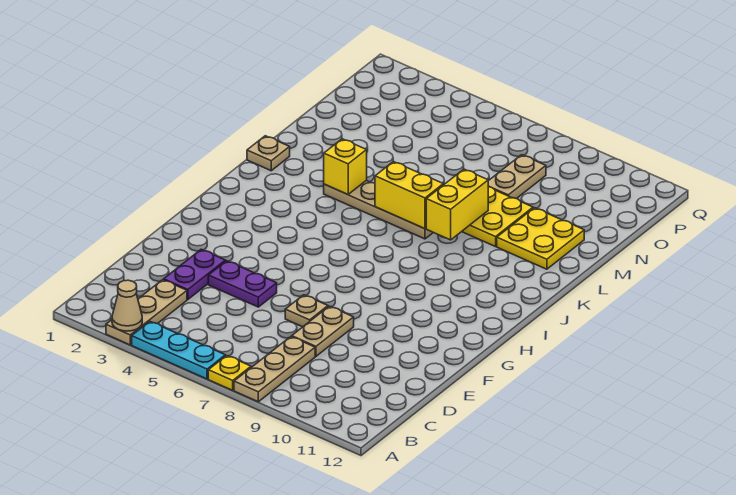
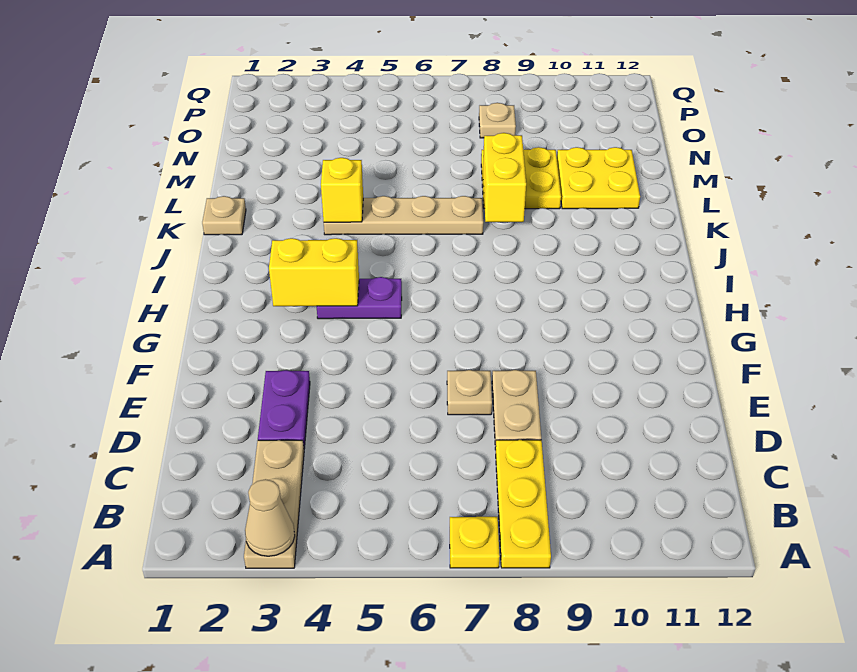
cyan plate A4:A6 level 1 -> none
tan plate A8:C8 level 1 -> yellow plate A8:C8 level 1
purple plate E4:E5 level 1 -> purple plate H4:H5 level 1
yellow brick K6:K7 level 2 -> yellow brick H3:H4 level 2
tan plate N8:O8 level 1 -> tan plate O8 level 1

